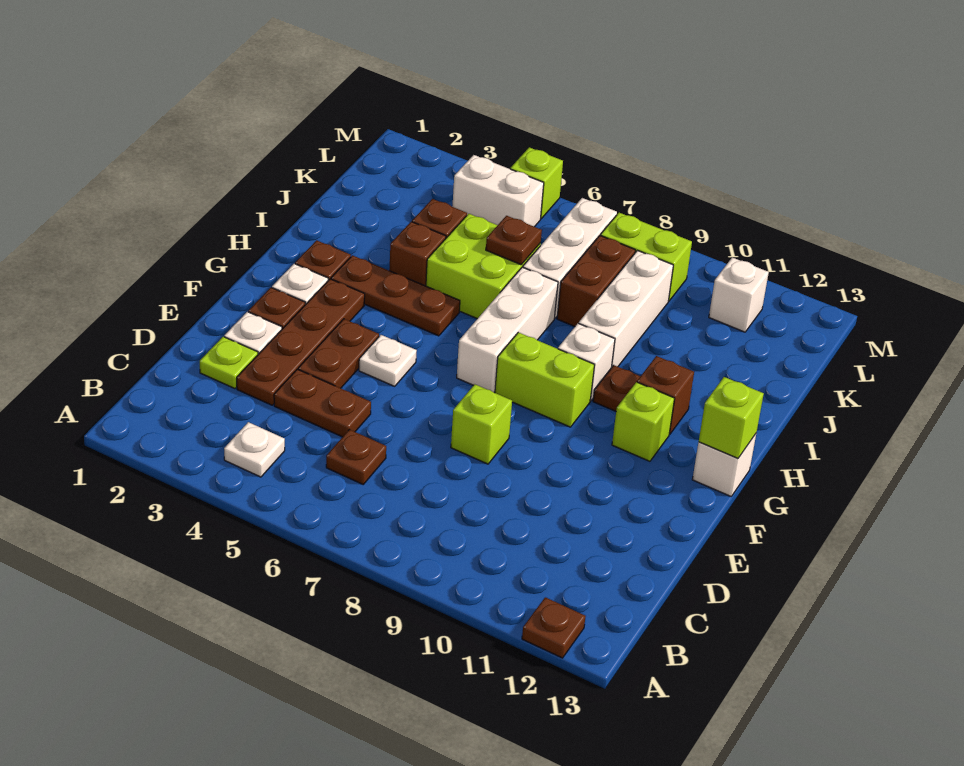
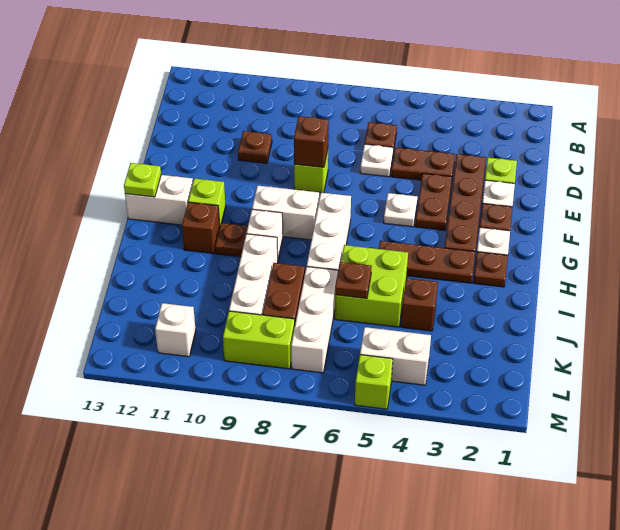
brown plate A12 level 1 -> brown plate D10 level 1
white plate B4 level 1 -> white plate D6 level 1
lime brick G8:G9 level 1 -> white brick G8:G9 level 1
white brick G13 level 1 -> white brick G12:G13 level 1
lime brick G13 level 2 -> lime plate G13 level 2
brown brick I4 level 1 -> brown brick E8 level 2

